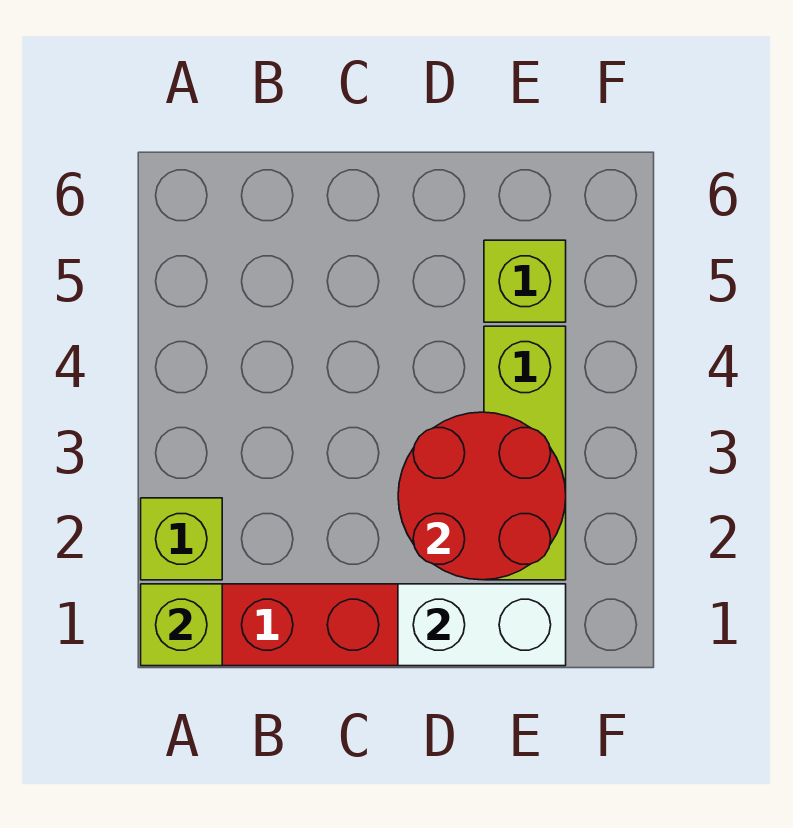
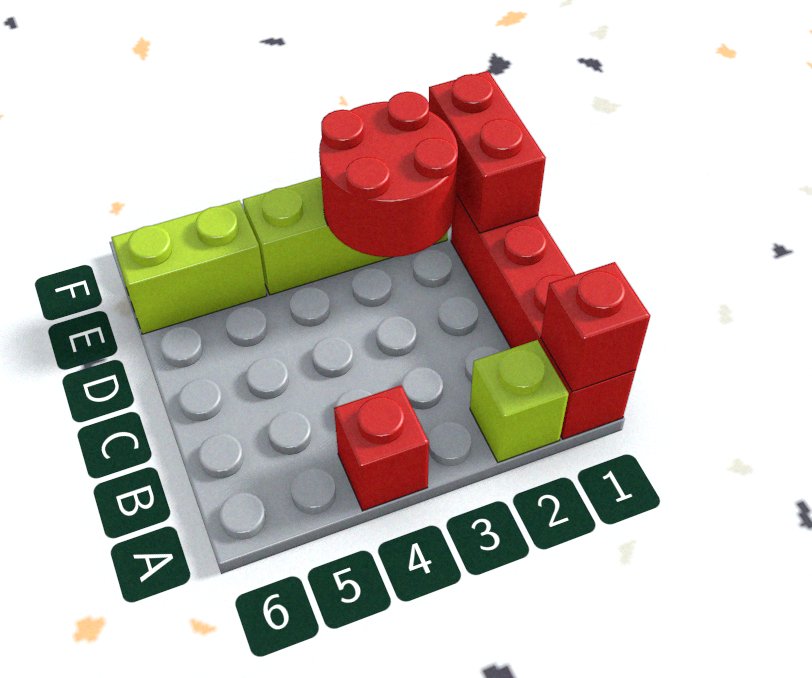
lime brick A1 level 2 -> red brick A1 level 2
none -> red brick A4 level 1
white brick D1:E1 level 2 -> red brick D1:E1 level 2
lime brick E5 level 1 -> lime brick E5:E6 level 1

